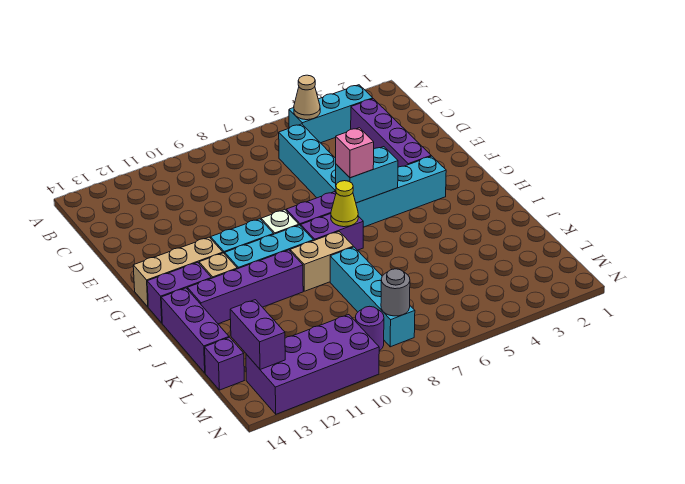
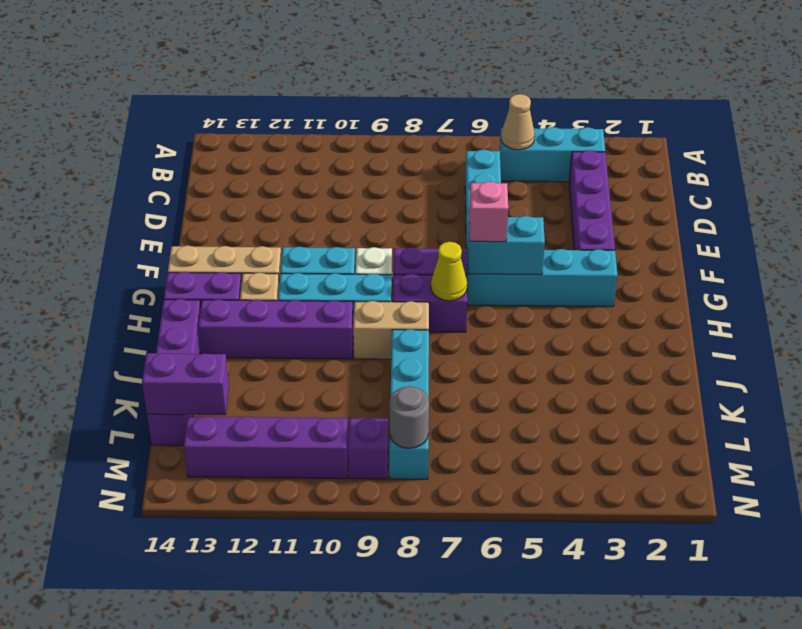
purple brick L13:M13 level 2 -> purple brick L13:L14 level 2
purple round brick M9 level 1 -> purple brick M9 level 1
purple brick M10:N13 level 1 -> purple brick M10:M13 level 1

